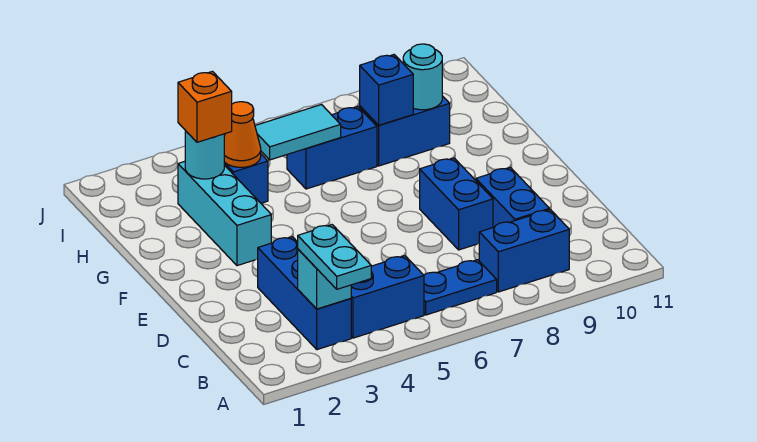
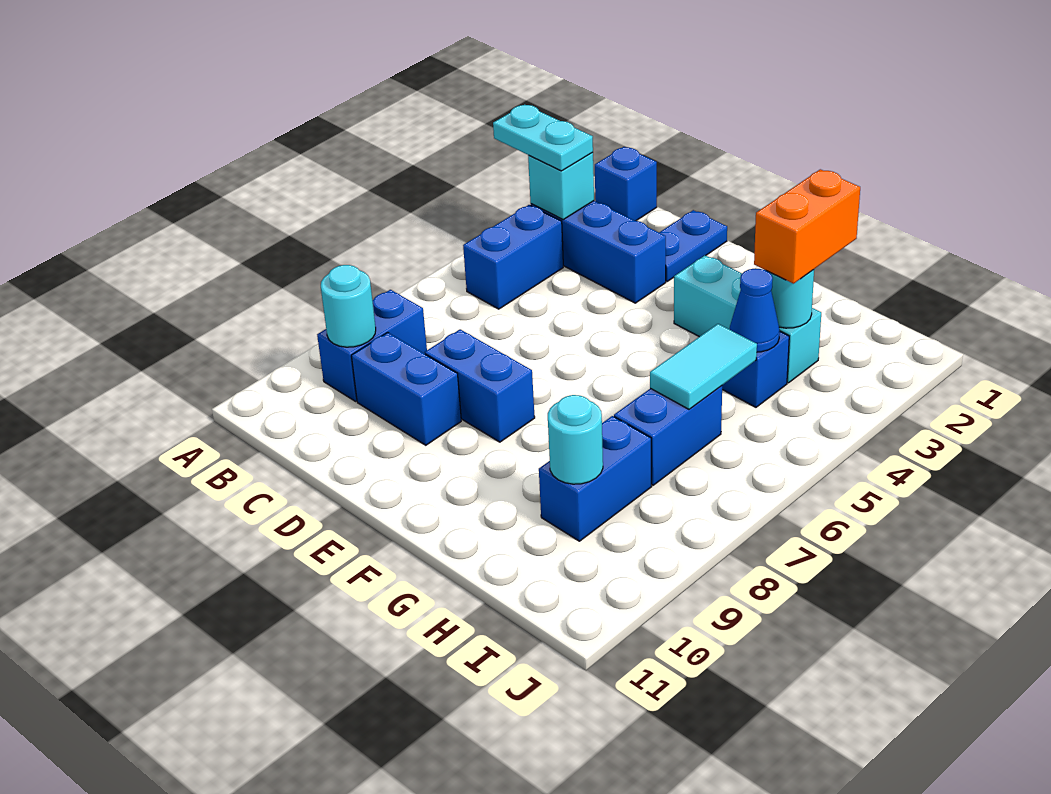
blue plate B6:B7 level 1 -> blue plate D1:D2 level 1
none -> cyan round brick B9 level 2
orange brick H3 level 3 -> orange brick H2:H3 level 3
orange cone H4 level 2 -> blue cone H4 level 2
blue brick H8 level 2 -> blue brick B1 level 1

